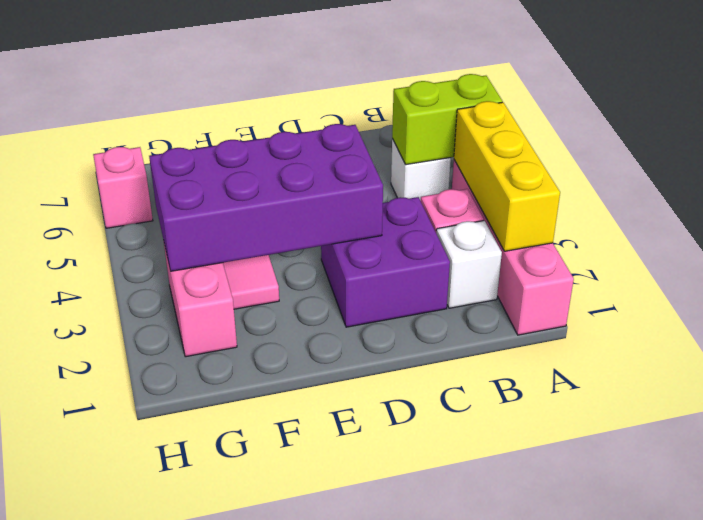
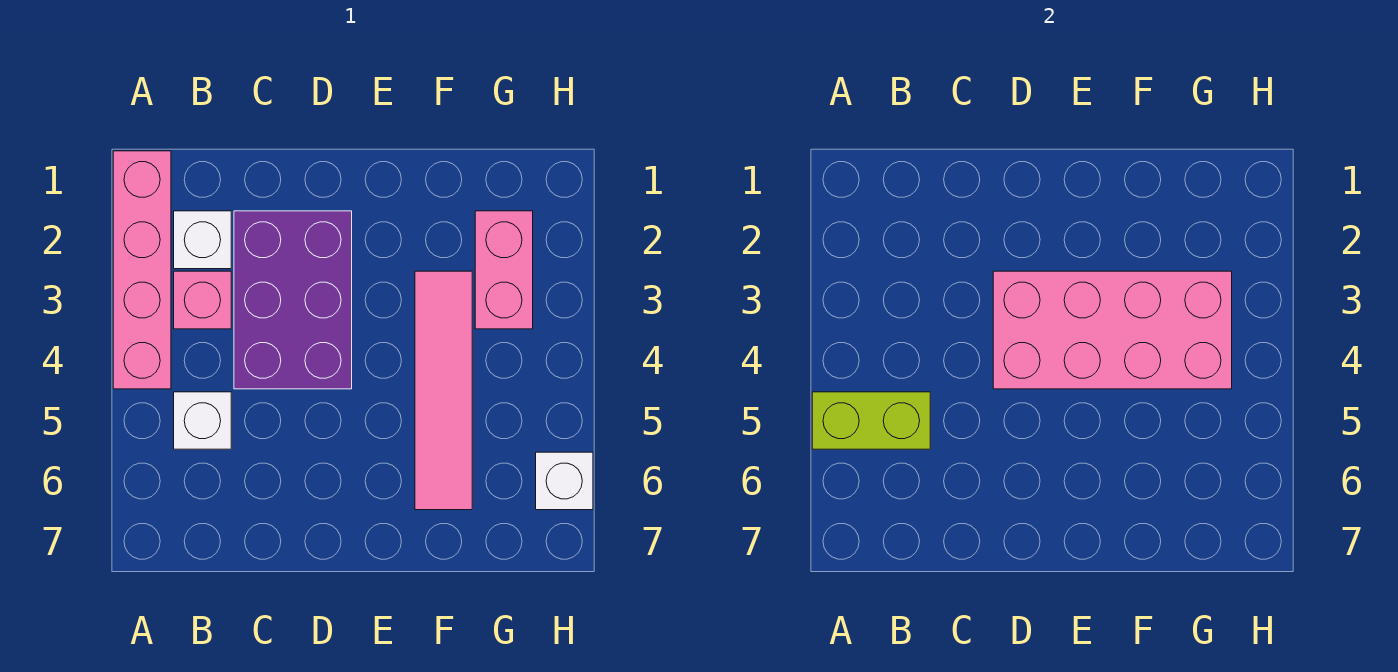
yellow brick A2:A4 level 2 -> none
purple brick C2:D3 level 1 -> purple brick C2:D4 level 1
purple brick D3:G4 level 2 -> pink brick D3:G4 level 2
pink brick H6 level 1 -> white brick H6 level 1

